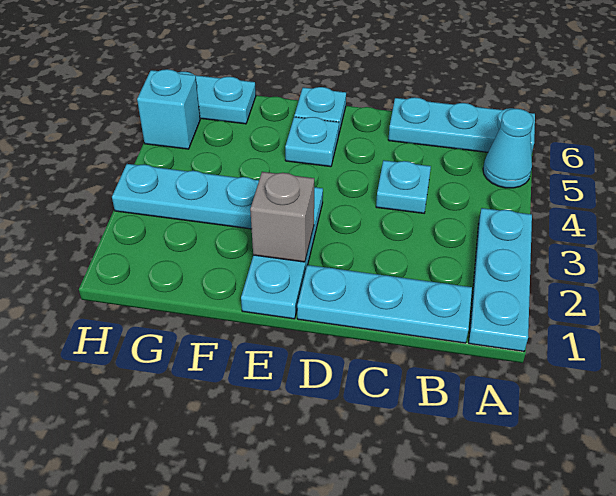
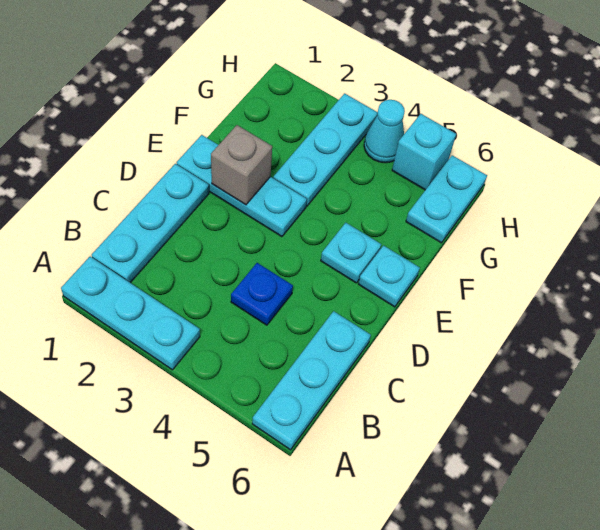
cyan cone A5 level 1 -> cyan cone H4 level 1
cyan plate C4 level 1 -> blue plate C4 level 1

